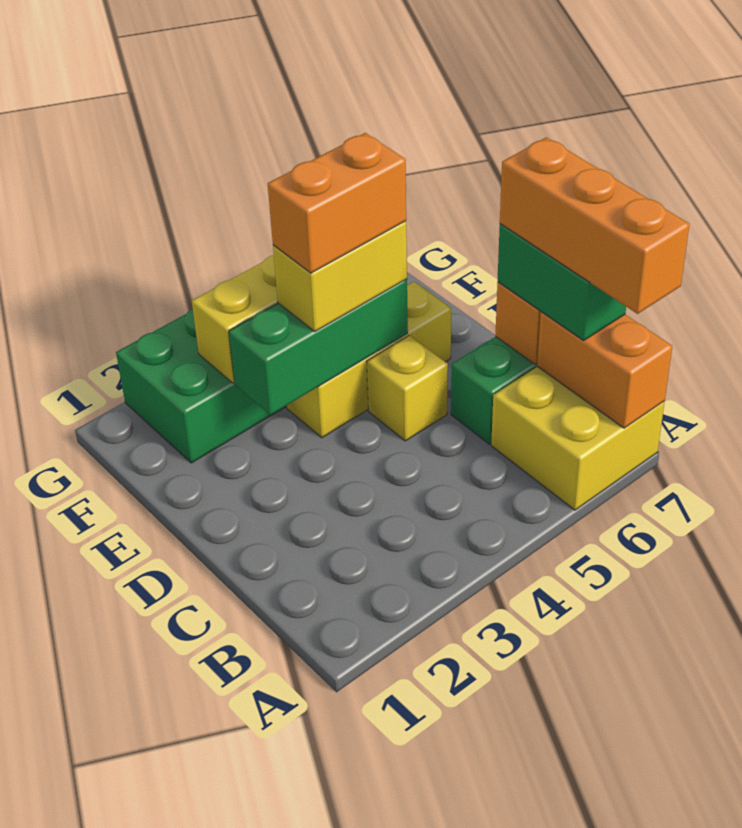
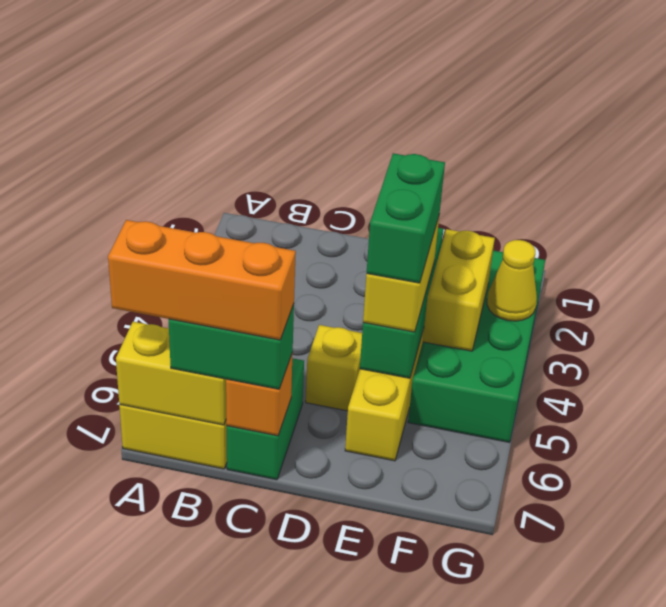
orange brick A7:B7 level 2 -> yellow brick A7:B7 level 2
orange brick E4:E5 level 4 -> green brick E4:E5 level 4
none -> yellow cone G3 level 2

